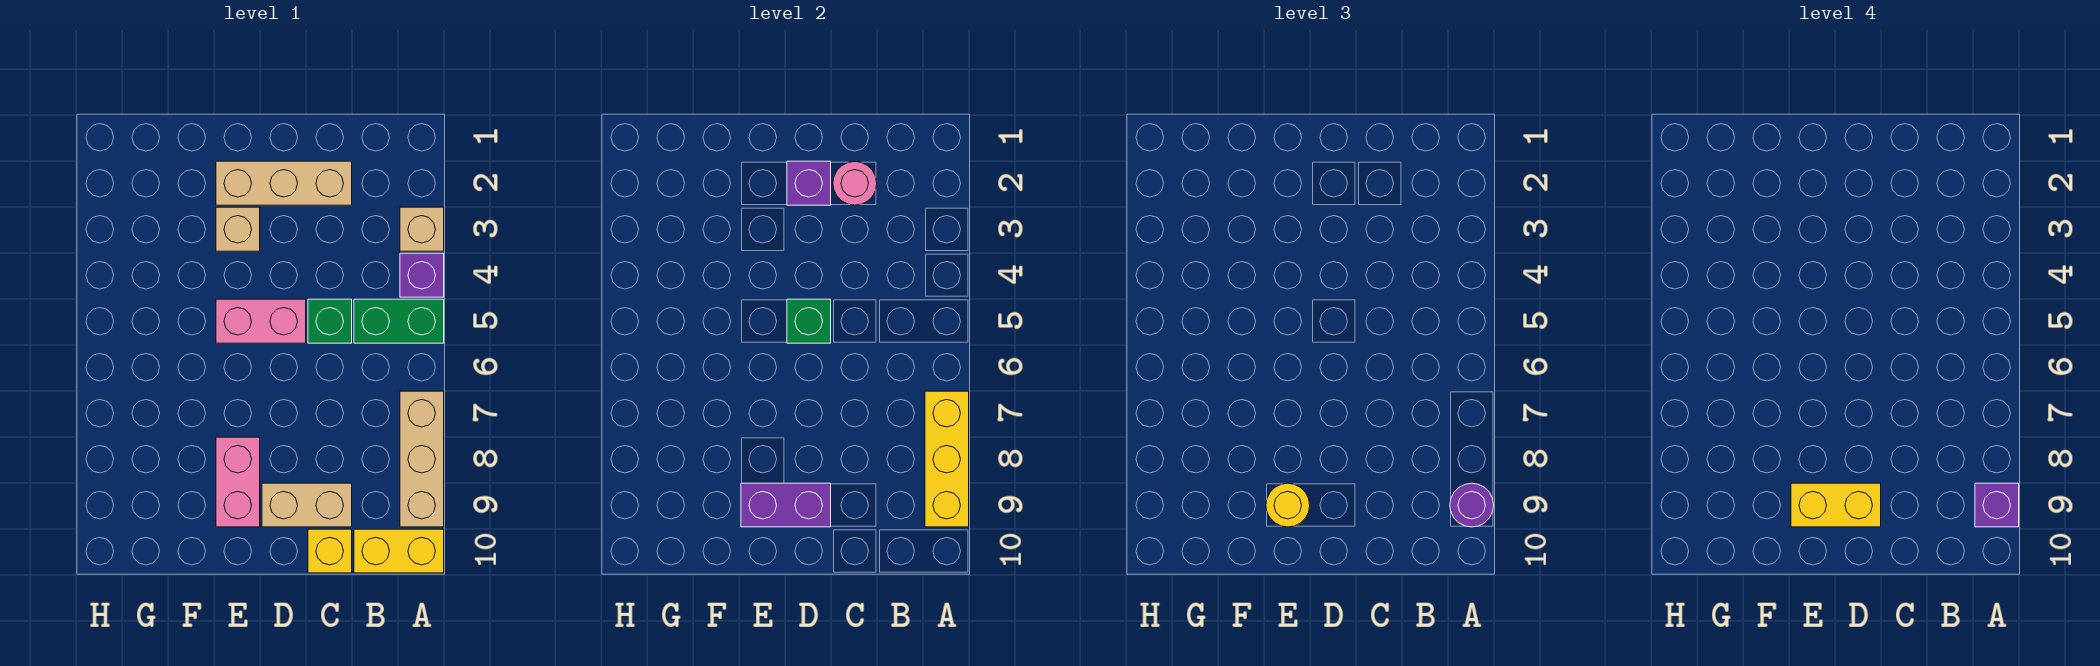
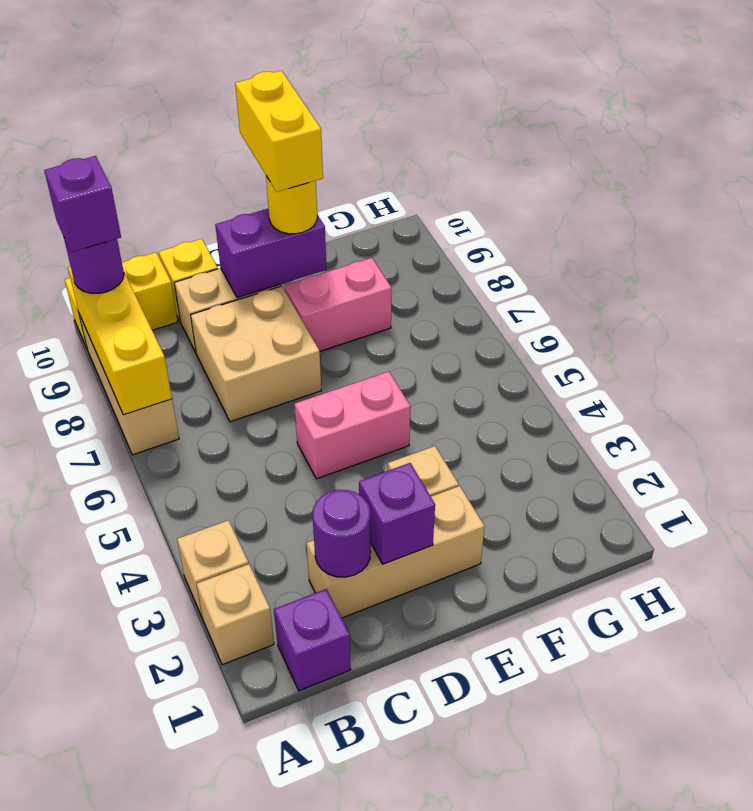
none -> tan brick A2 level 1
purple brick A4 level 1 -> purple brick B1 level 1
green brick A5:B5 level 1 -> none
pink round brick C2 level 2 -> purple round brick C2 level 2
green brick C5 level 1 -> none
none -> tan brick C7:D8 level 1
green brick D5 level 2 -> none
yellow brick D9:E9 level 4 -> yellow brick E9:E10 level 4
pink brick E8:E9 level 1 -> pink brick E8:F8 level 1

